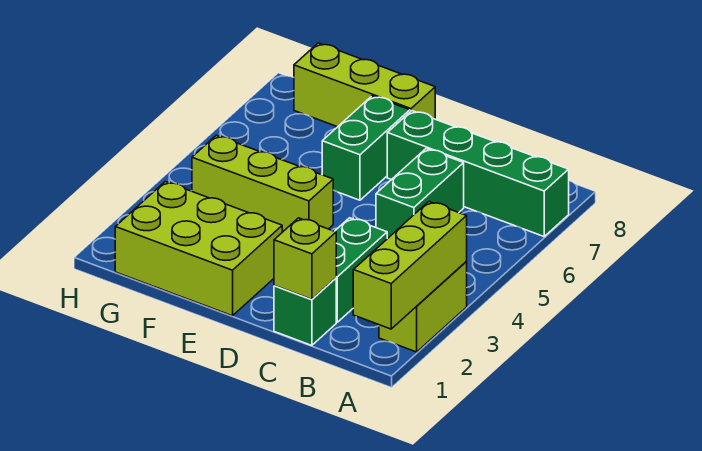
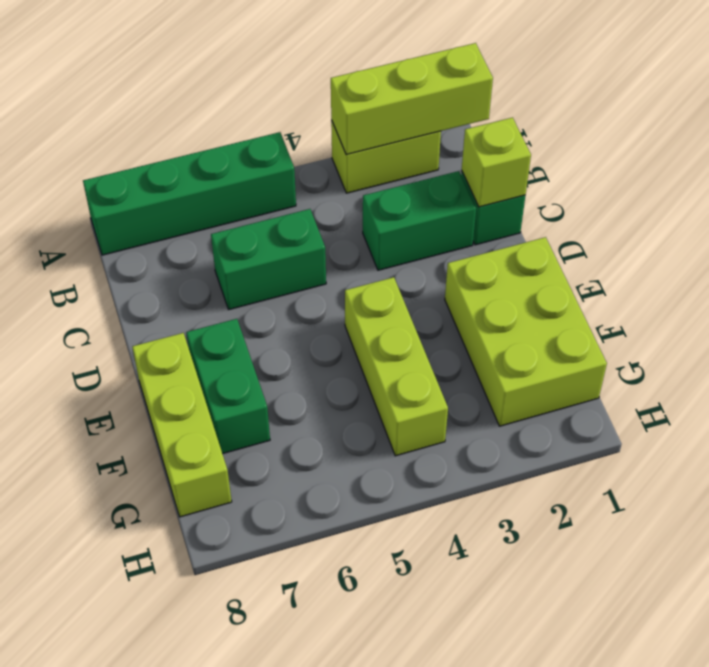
green brick A7:D7 level 1 -> green brick A5:A8 level 1
green brick E6:E7 level 1 -> green brick E7:F7 level 1

